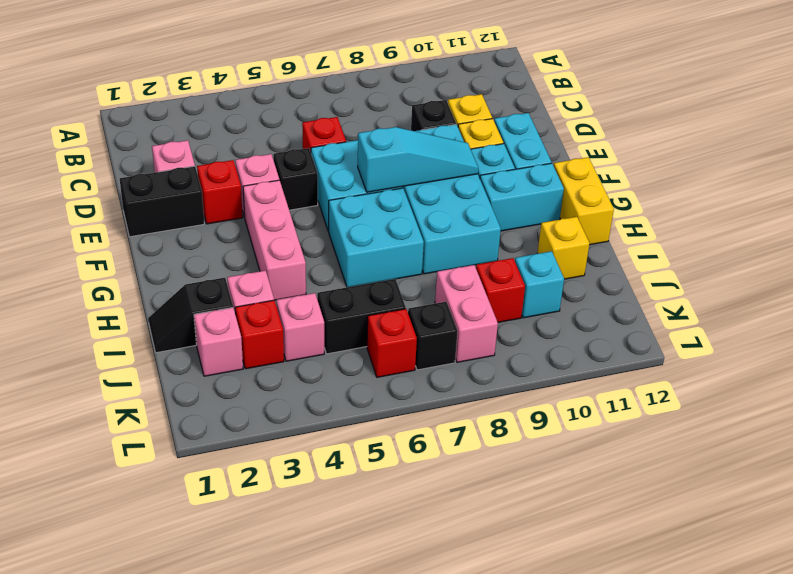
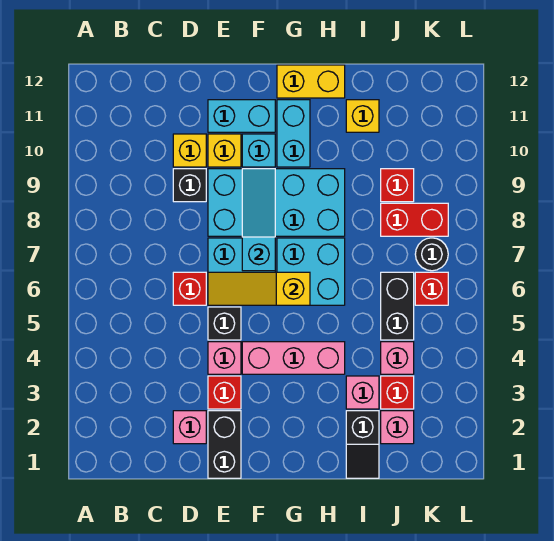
none -> yellow slope E6:G6 level 2 top G
pink brick J8:K8 level 1 -> red brick J8:K8 level 1
cyan brick J10 level 1 -> none
black brick K7 level 1 -> black round brick K7 level 1

